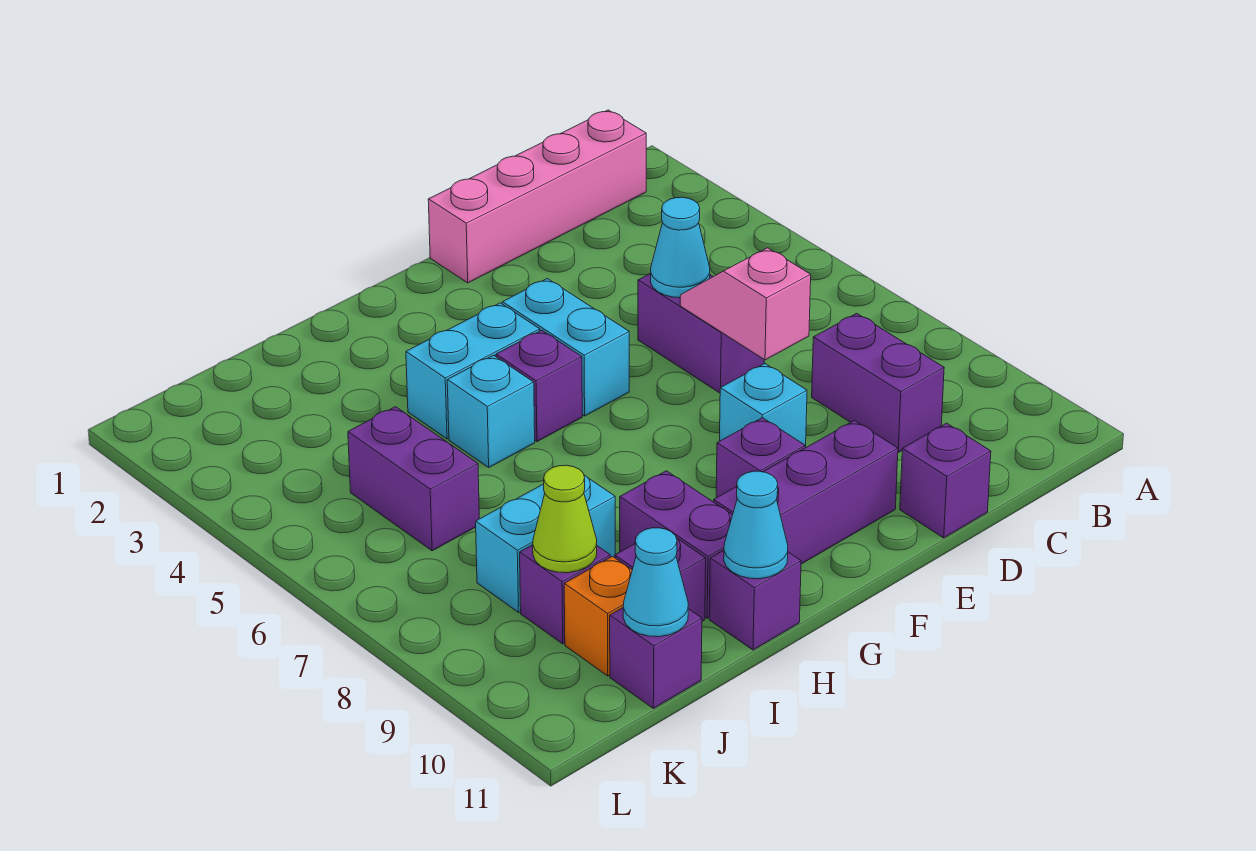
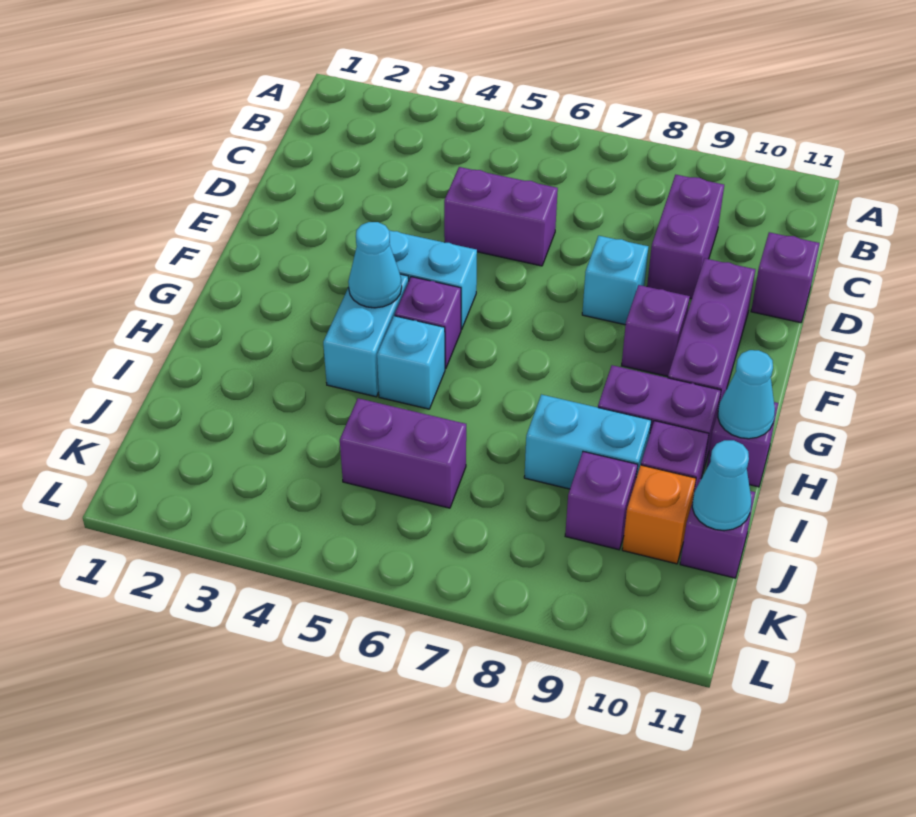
pink brick B1:E1 level 1 -> none
purple brick C8:C9 level 1 -> purple brick C9:D9 level 1
cyan cone D5 level 2 -> cyan cone G4 level 2
pink slope D6:D7 level 2 top 7 -> none
cyan brick I8:J8 level 1 -> cyan brick I8:I9 level 1
lime cone J9 level 2 -> none

